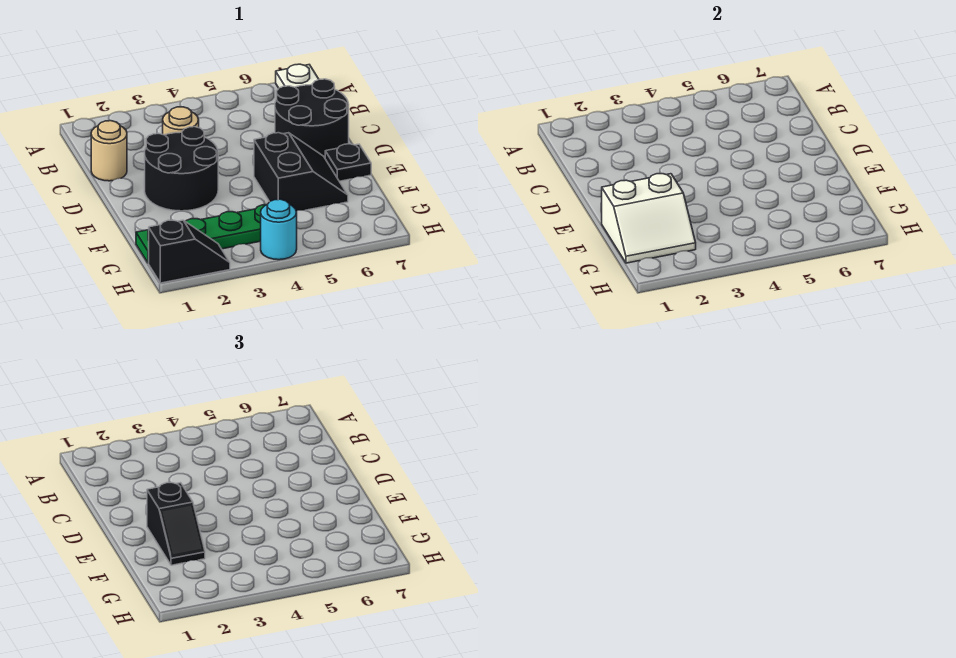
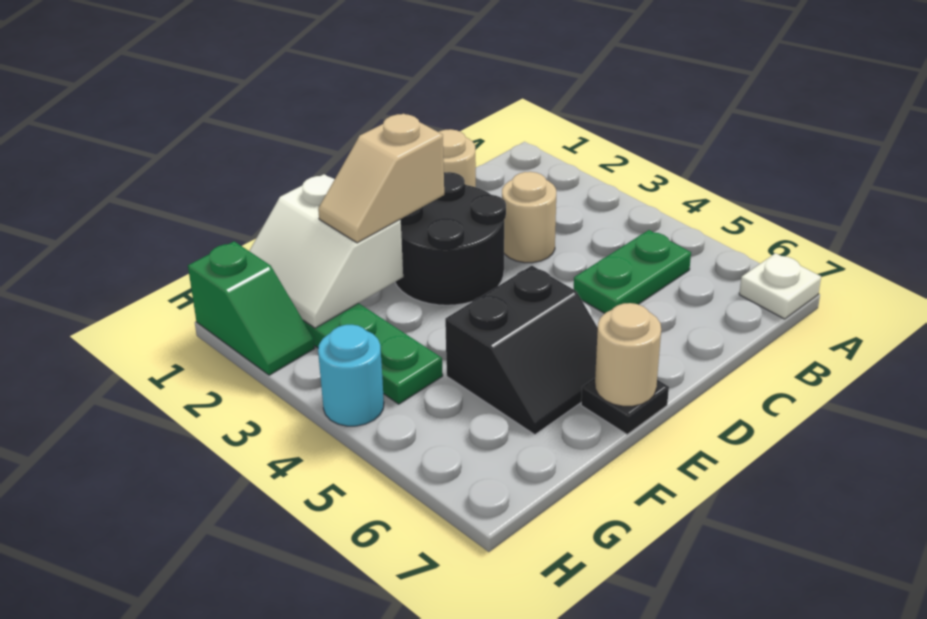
none -> green plate B5:C5 level 1
black round brick C6:D7 level 1 -> none
black slope E2:F2 level 3 top E -> tan slope E2:F2 level 3 top E
none -> tan round brick E7 level 2
black slope H1:H2 level 1 top 1 -> green slope H1:H2 level 1 top 1

